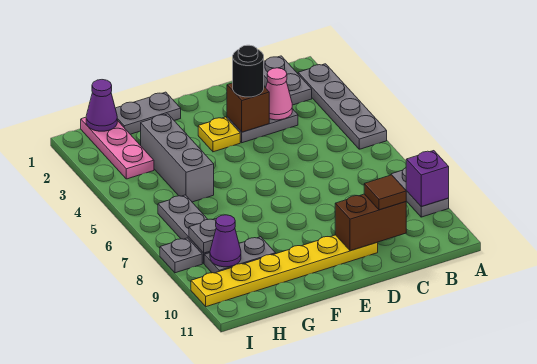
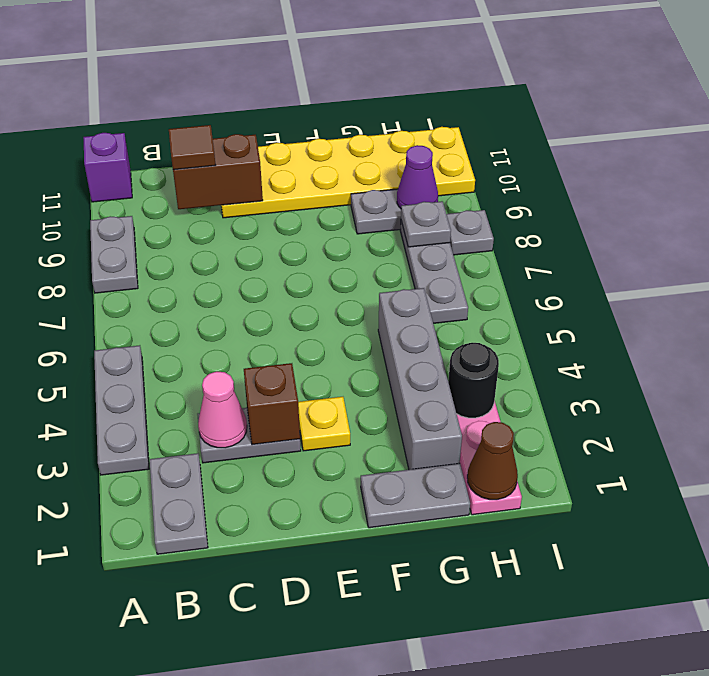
grey plate A2:A5 level 1 -> grey plate A3:A5 level 1
purple brick A9 level 2 -> purple brick A11 level 1
black round brick D3 level 3 -> black round brick H3 level 2
yellow plate D10:I10 level 1 -> yellow plate D10:I11 level 1
grey brick G3:G5 level 1 -> grey brick G2:G5 level 1
purple cone H1 level 2 -> brown cone H1 level 2

